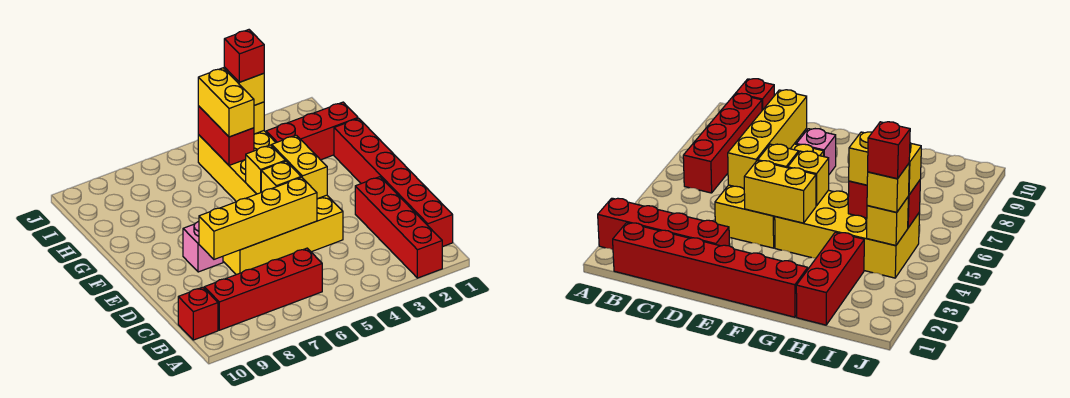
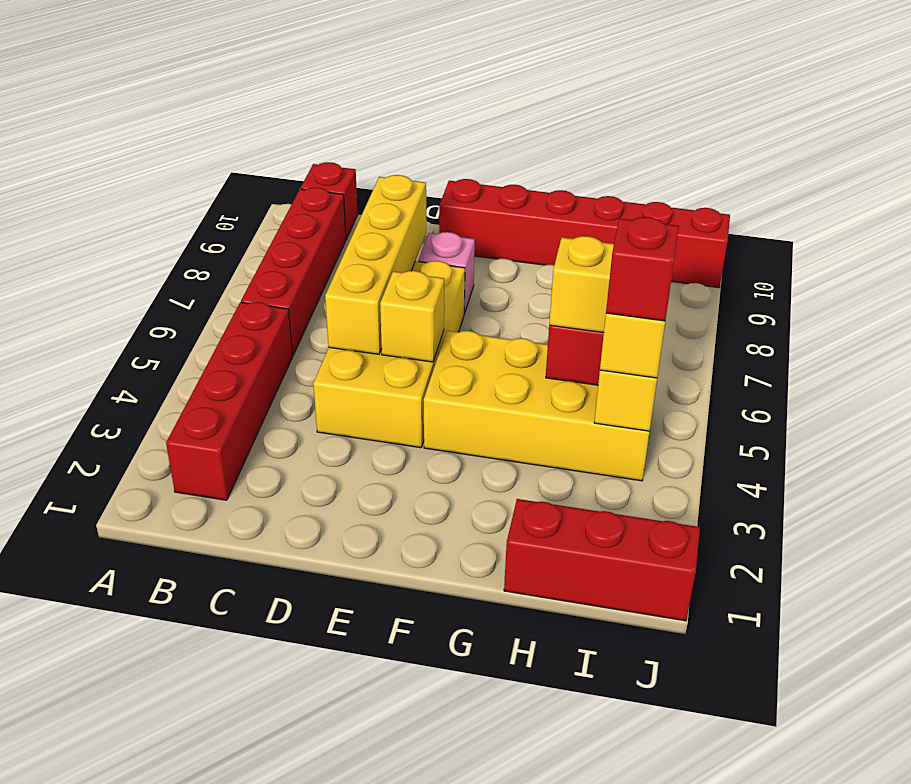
red brick A2:D2 level 1 -> red brick B2:B5 level 1
red brick B1:G1 level 1 -> red brick E10:J10 level 1
yellow brick E4:F4 level 2 -> none
yellow brick F5 level 2 -> none
red brick H1:H3 level 1 -> red brick H1:J1 level 1

